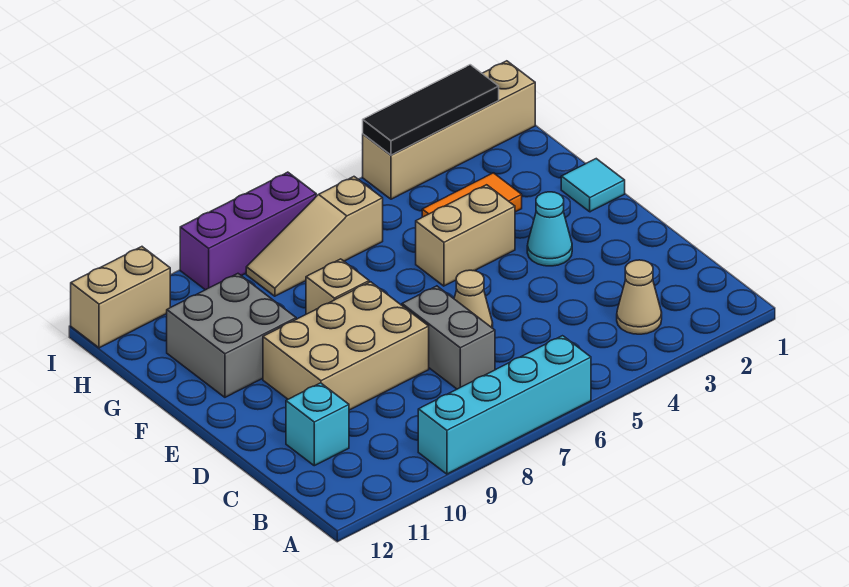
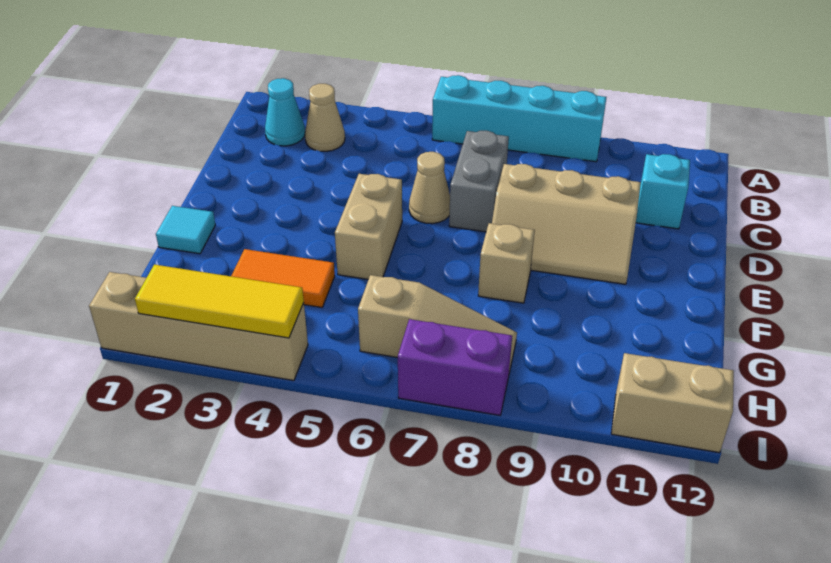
tan brick D8:E10 level 1 -> tan slope D8:E10 level 1 top D
cyan cone E3 level 1 -> cyan cone B2 level 1
tan brick F4:F5 level 1 -> tan brick E5:F5 level 1
grey brick F10:G11 level 1 -> none
black tile I2:I4 level 2 -> yellow tile I2:I4 level 2
purple brick I7:I9 level 1 -> purple brick I7:I8 level 1

